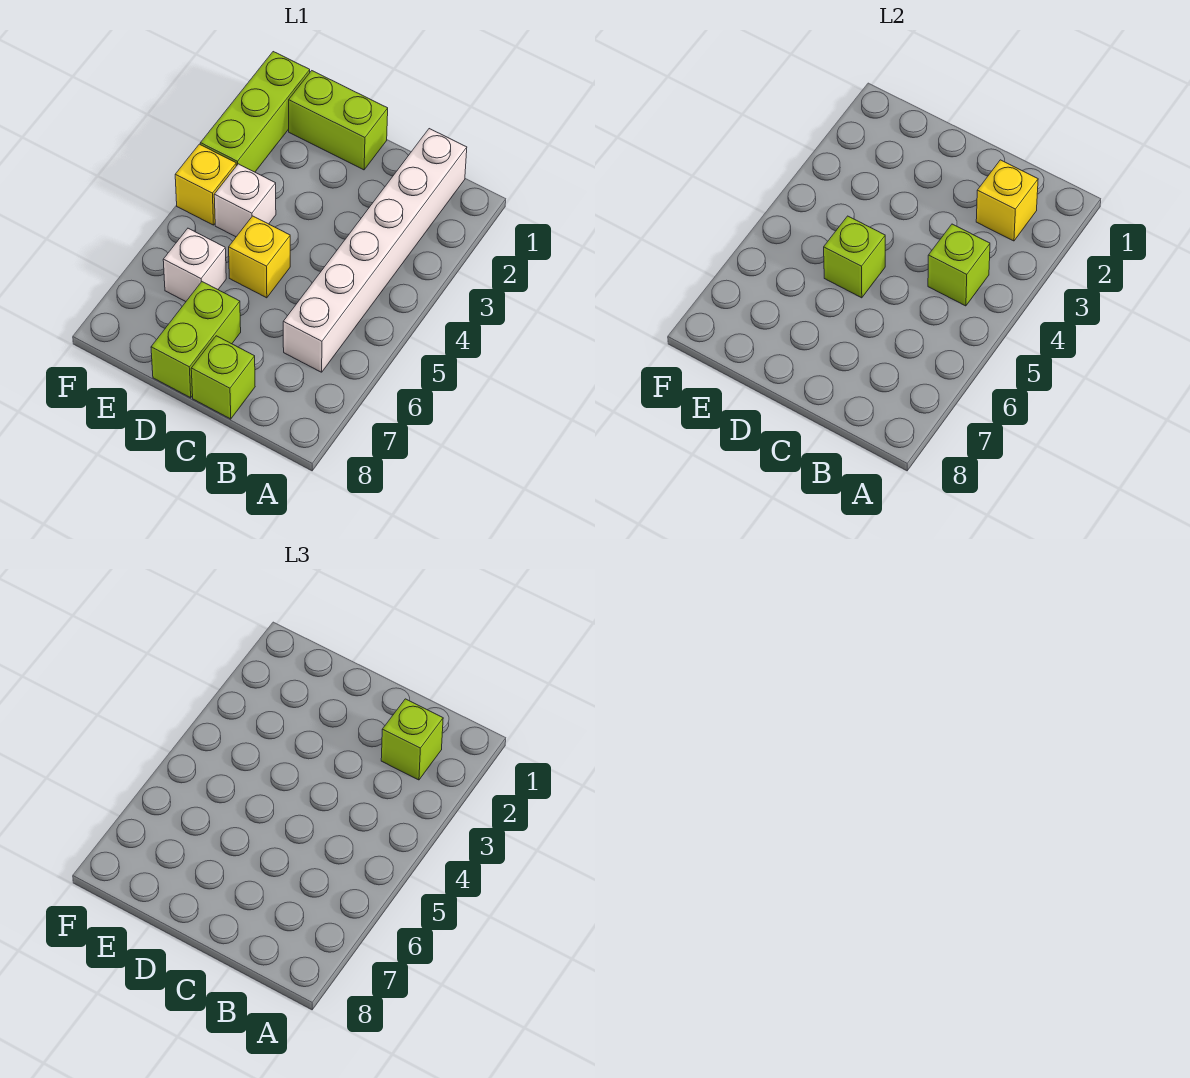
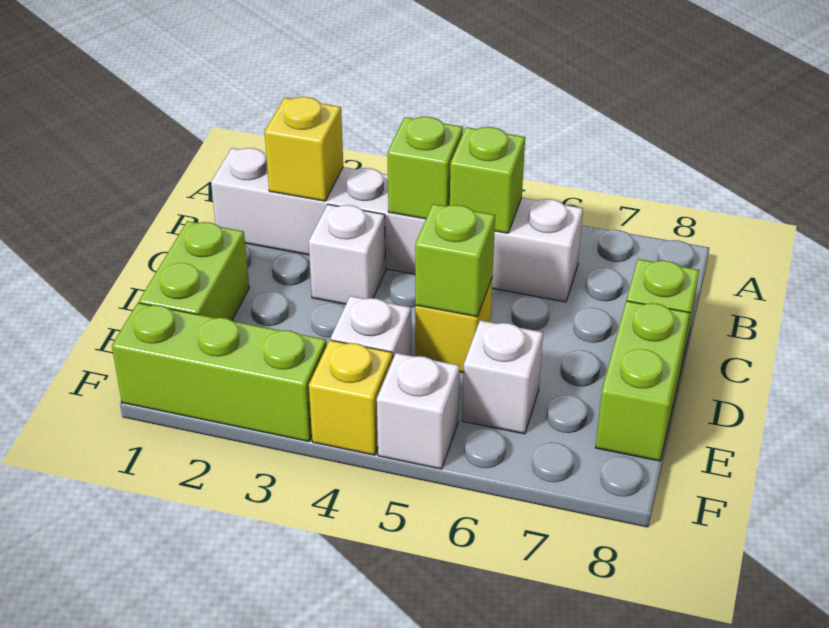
lime brick B2 level 3 -> lime brick B5 level 2
none -> white brick C3 level 1
lime brick D7:D8 level 1 -> lime brick D8:E8 level 1
none -> white brick F5 level 1

